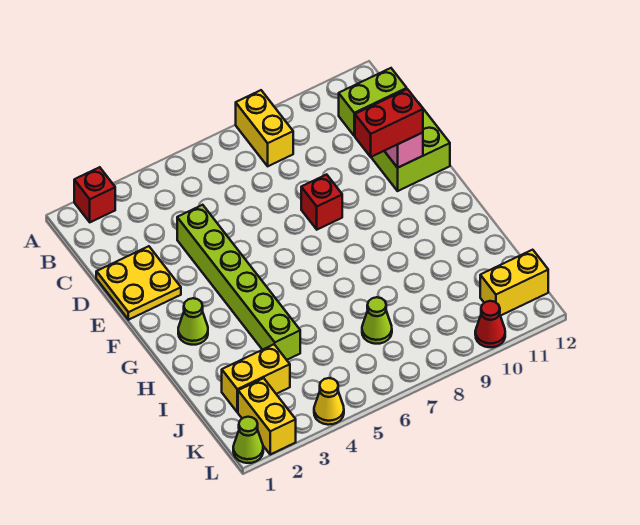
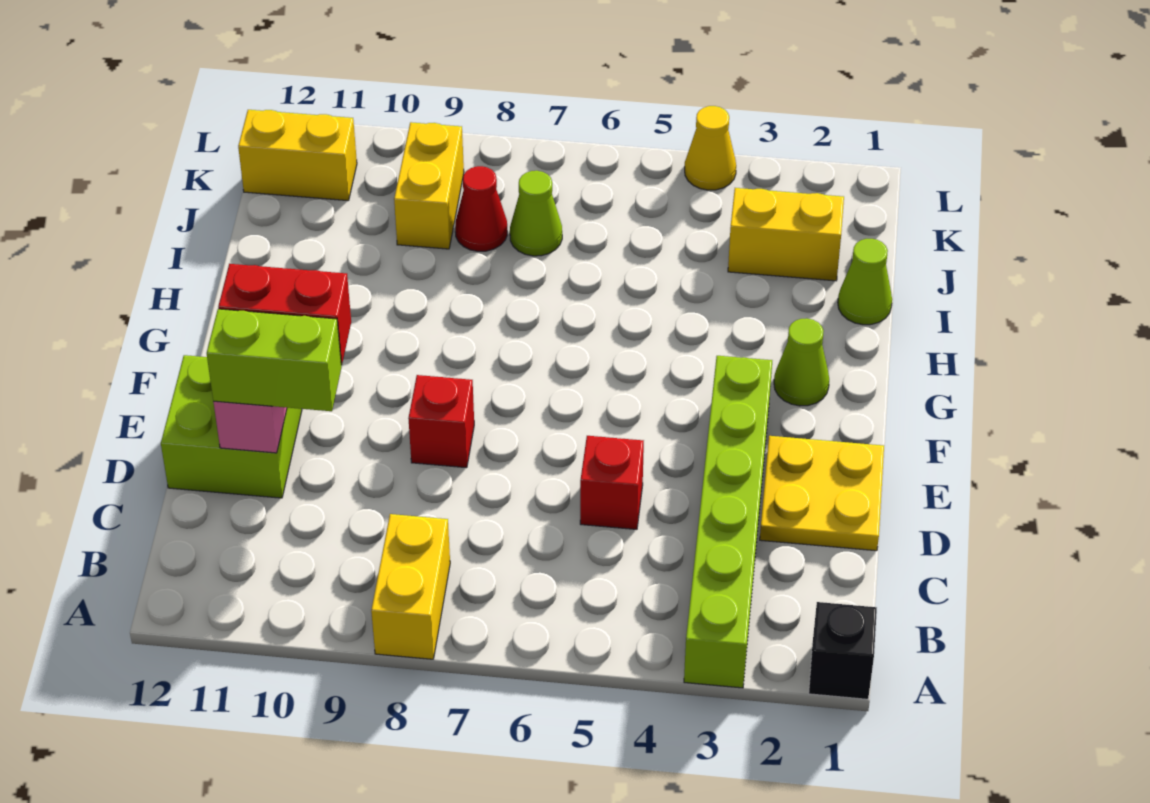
none -> black brick A1 level 1
red brick A2 level 1 -> red brick D5 level 1
lime brick D4:I4 level 1 -> lime brick A3:F3 level 1
yellow brick K2:L2 level 1 -> yellow brick J9:K9 level 1
lime cone L1 level 1 -> lime cone I1 level 1
red cone L10 level 1 -> red cone J8 level 1

